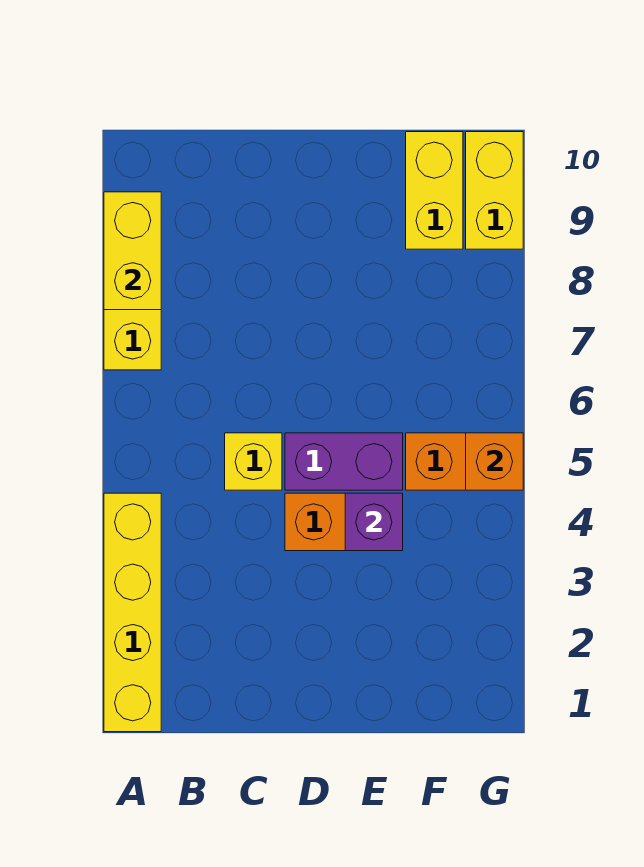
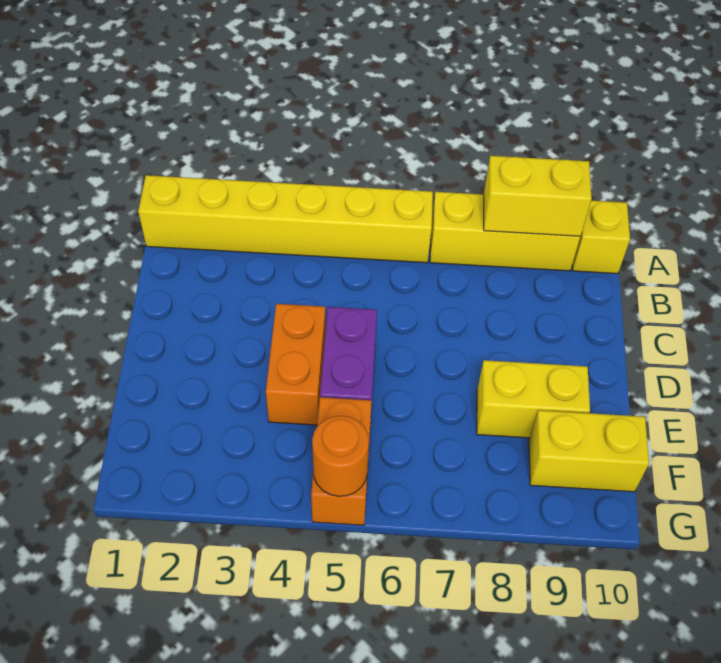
yellow brick A1:A4 level 1 -> yellow brick A1:A6 level 1
yellow brick C5 level 1 -> yellow brick A10 level 1
purple brick E4 level 2 -> none
orange brick G5 level 2 -> orange round brick G5 level 2
yellow brick G9:G10 level 1 -> yellow brick E8:E9 level 1

